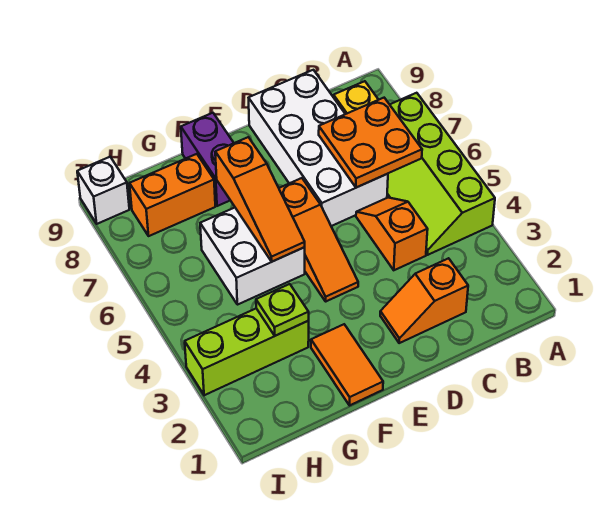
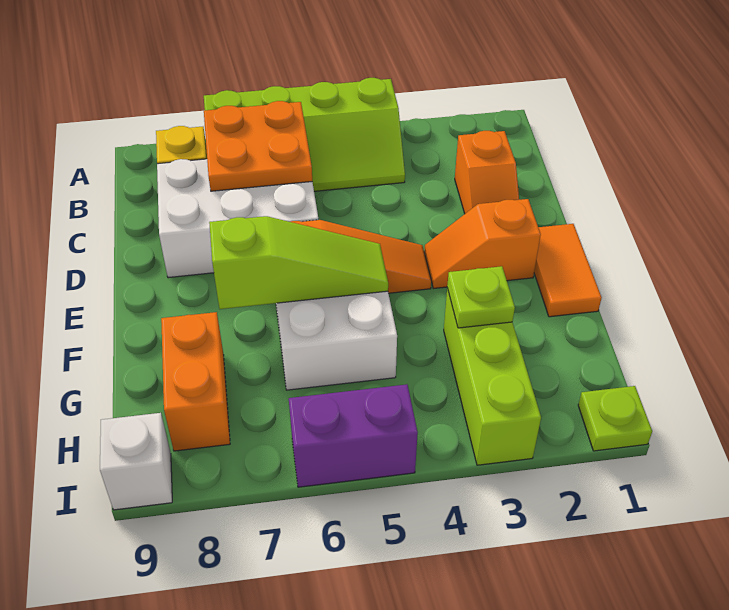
orange slope C4:C5 level 1 top 4 -> orange slope E2:E3 level 1 top 2
white brick C6:D9 level 1 -> white brick C6:D8 level 1
orange tile F1:F2 level 1 -> orange tile E1:F1 level 1
orange slope F5:F7 level 2 top 7 -> lime slope F5:F7 level 2 top 7
purple brick F8:F9 level 1 -> purple brick I5:I6 level 1
none -> lime plate I1 level 1

